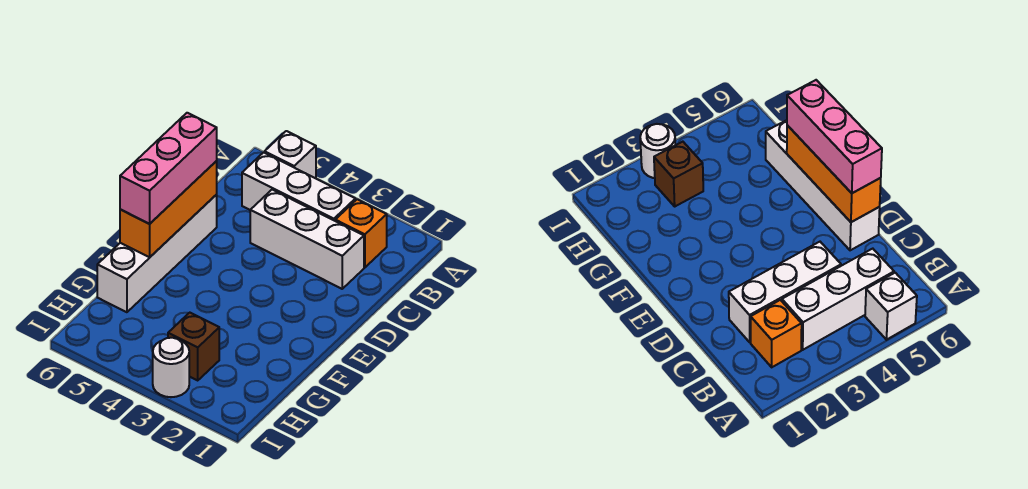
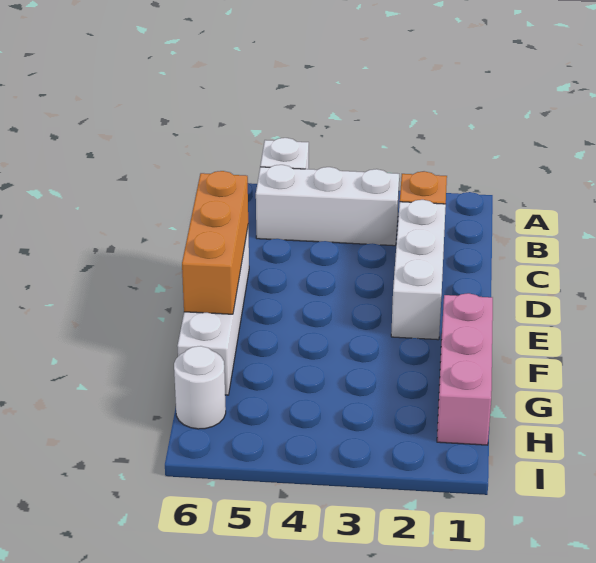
white brick C2:C4 level 1 -> white brick C2:E2 level 1
pink brick D6:F6 level 3 -> pink brick F1:H1 level 1
brown brick H3 level 1 -> none
white round brick I3 level 1 -> white round brick H6 level 1

